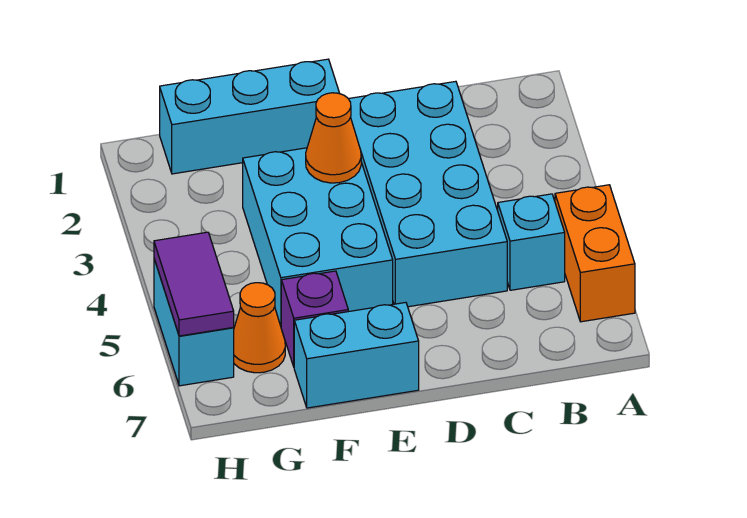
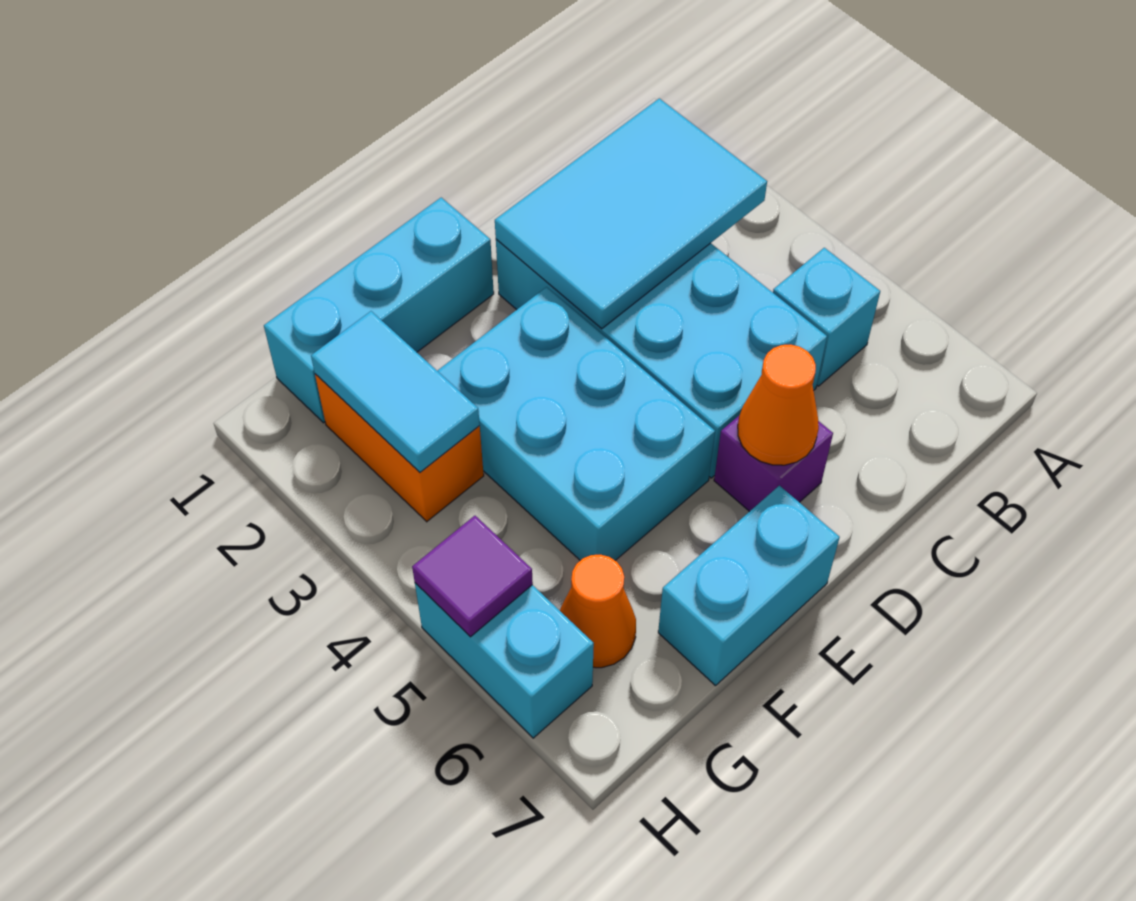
orange brick A5:A6 level 1 -> orange brick G2:G3 level 1
none -> cyan tile B2:D3 level 2
orange cone E3 level 2 -> orange cone D6 level 2
purple brick F6 level 1 -> purple brick D6 level 1
none -> cyan tile G2:G3 level 2
purple tile H5:H6 level 2 -> purple tile H5 level 2

